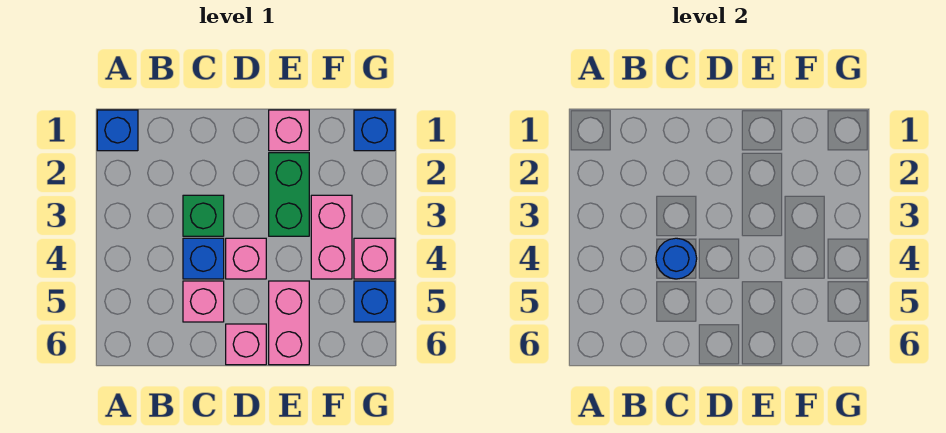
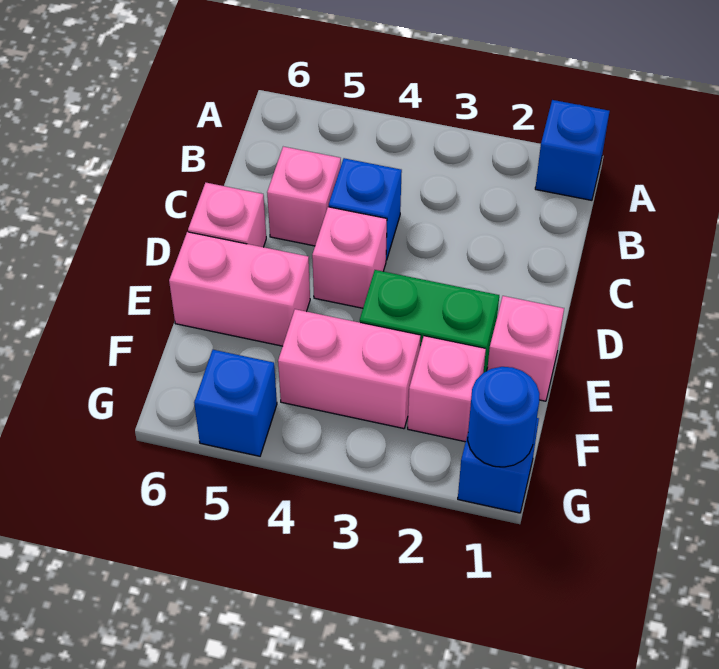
green brick C3 level 1 -> none
blue round brick C4 level 2 -> blue round brick G1 level 2
pink brick G4 level 1 -> pink brick F2 level 1

